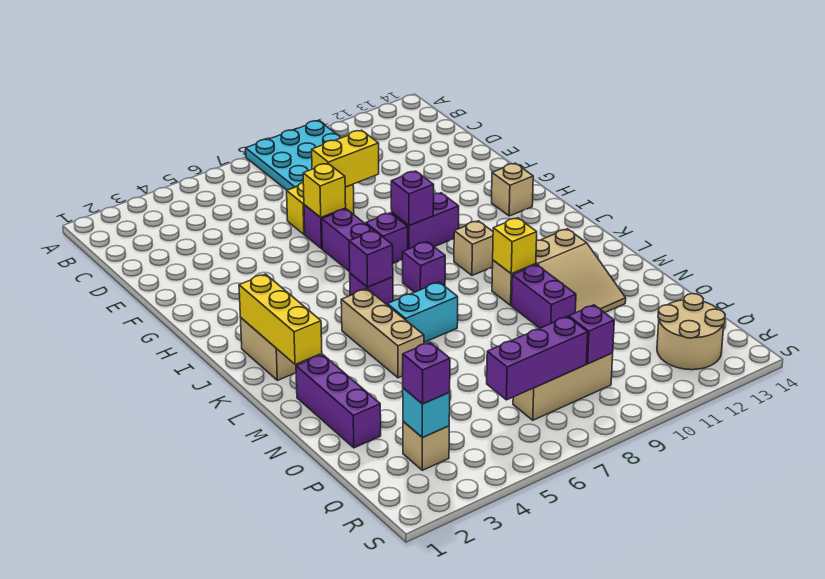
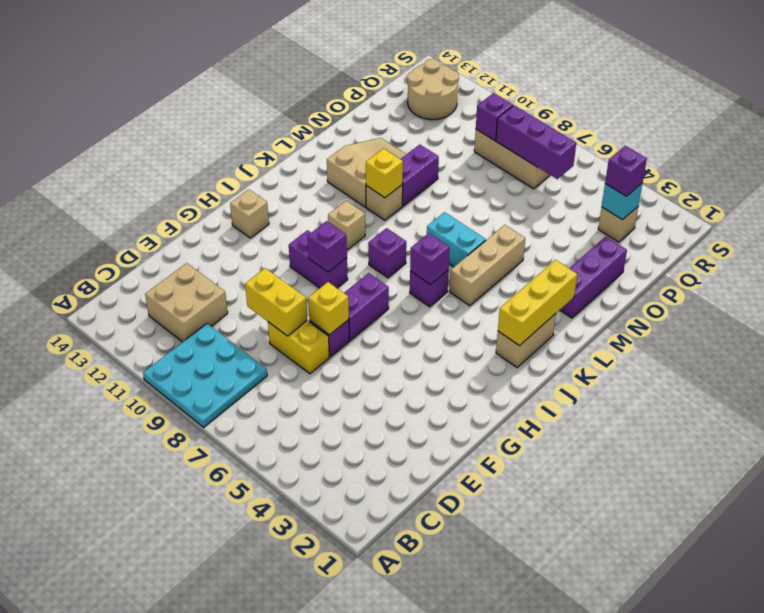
none -> tan brick C11:D12 level 1
purple brick H8 level 1 -> none

